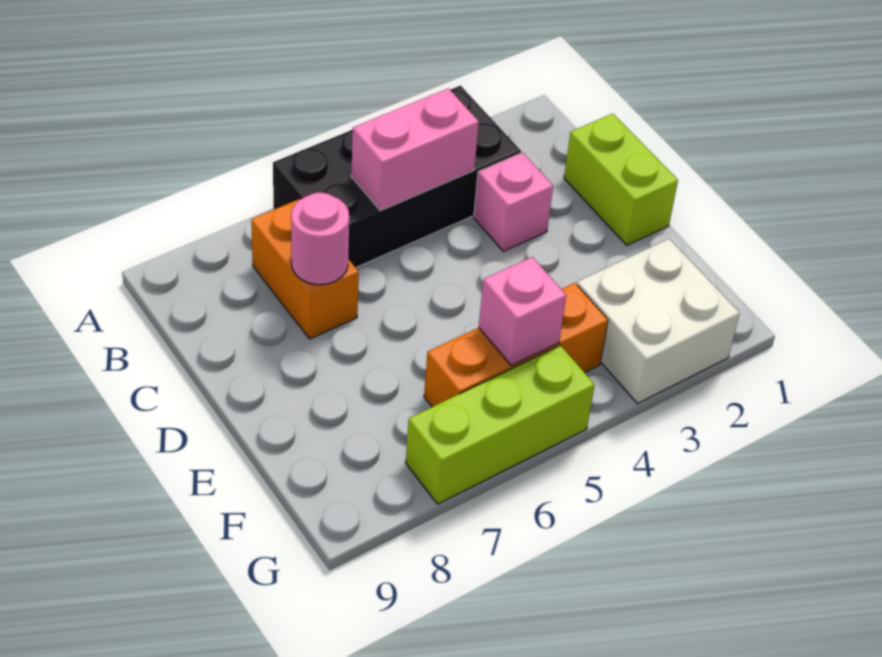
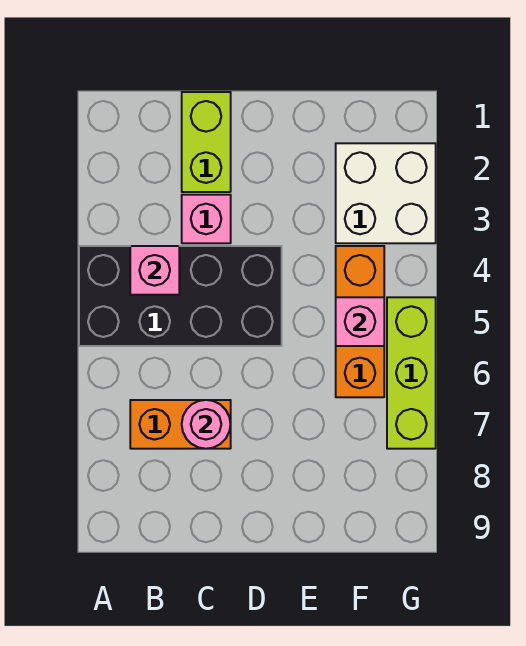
black brick A3:B6 level 1 -> black brick A4:D5 level 1
pink brick B4:B5 level 2 -> pink brick B4 level 2
lime brick C1:D1 level 1 -> lime brick C1:C2 level 1

